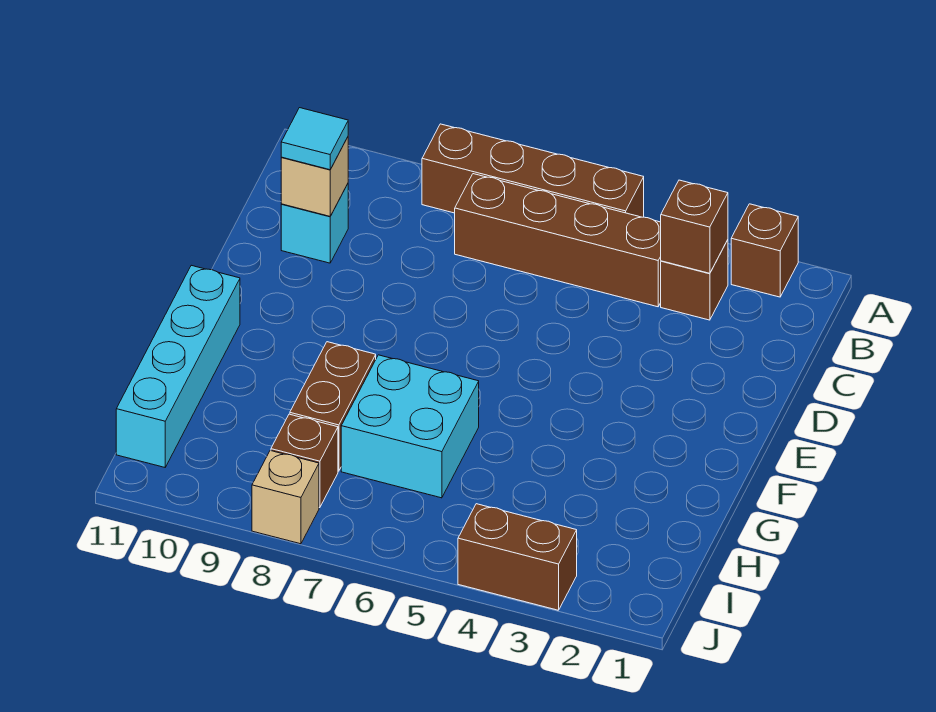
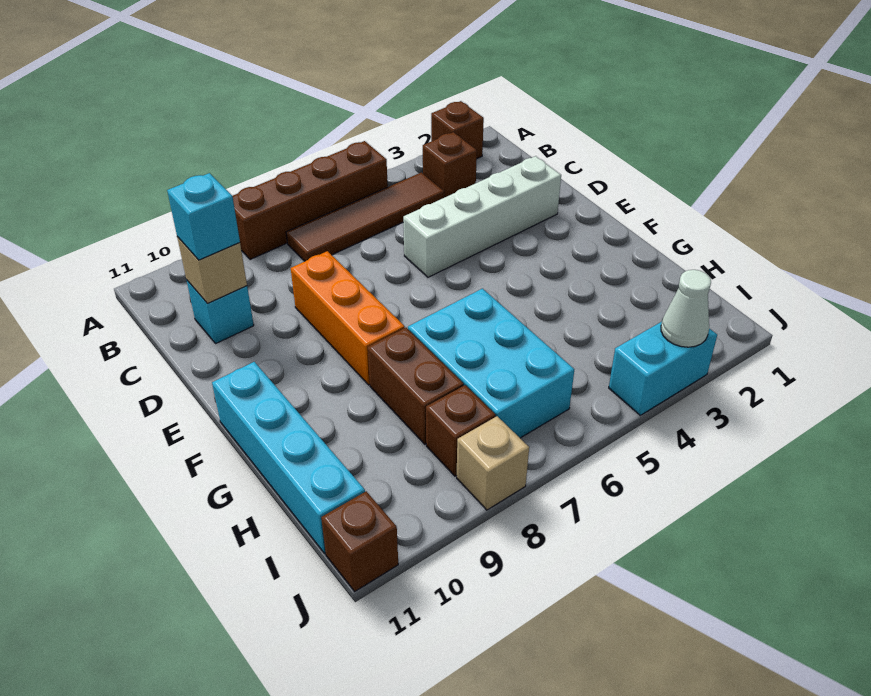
brown brick B3 level 2 -> brown brick J11 level 1
brown brick B4:B7 level 1 -> brown tile B4:B7 level 1
cyan tile C10 level 3 -> cyan brick C10 level 3
none -> white brick D2:D5 level 1
none -> orange brick D8:F8 level 1
cyan brick G6:H7 level 1 -> cyan brick G6:I7 level 1
brown brick J3:J4 level 1 -> cyan brick J3:J4 level 1
none -> white cone J3 level 2

